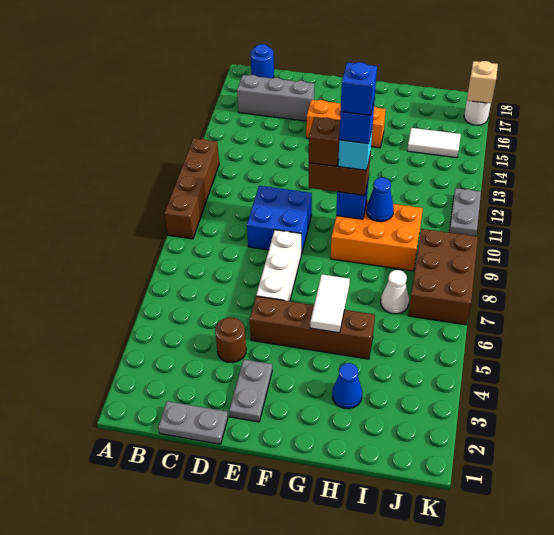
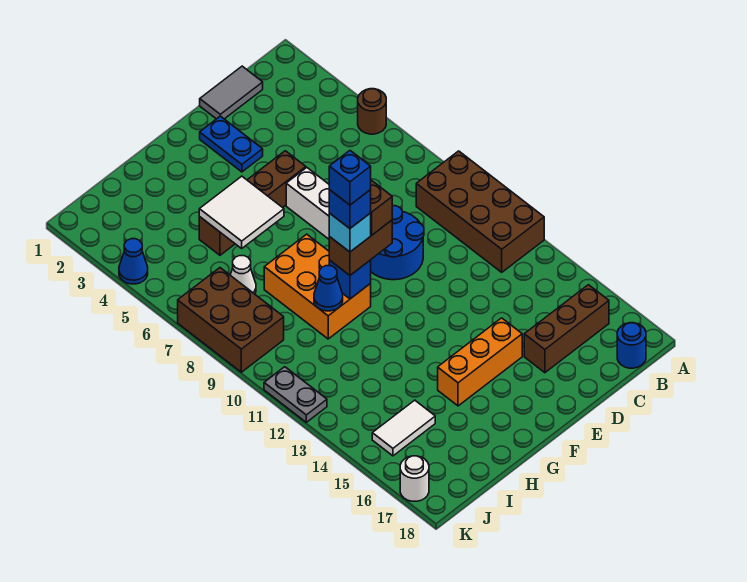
brown brick A9:A12 level 1 -> brown brick A9:B12 level 1
grey brick B16:D16 level 1 -> brown brick B16:D16 level 1
grey plate C1:D1 level 1 -> grey tile C1:D1 level 1
brown round brick D4 level 1 -> brown round brick A5 level 1
blue brick D9:E10 level 1 -> blue round brick D9:E10 level 1
grey plate E2:E3 level 1 -> blue plate E2:E3 level 1
white tile G5:G6 level 2 -> white tile G5:H6 level 2
orange brick G9:I10 level 1 -> orange brick G8:H10 level 1
blue cone H3 level 1 -> blue cone K4 level 1
tan brick K17 level 2 -> none

